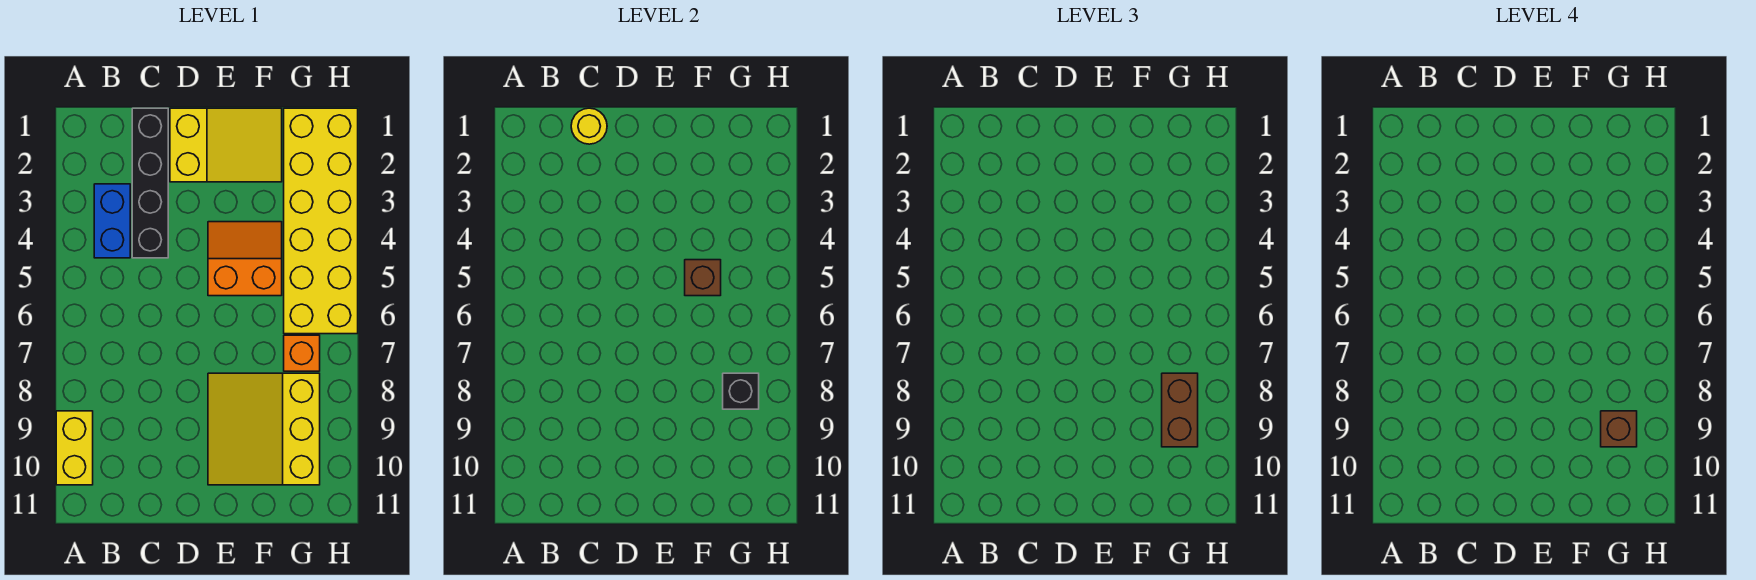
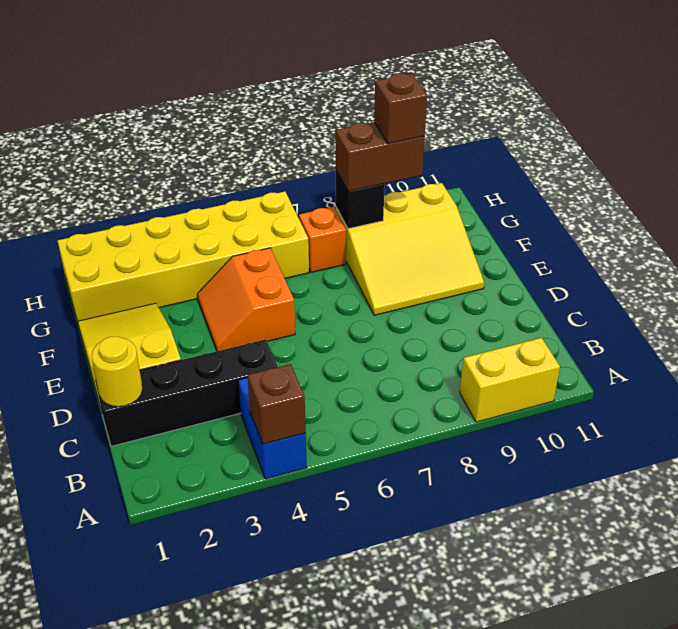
blue brick B3:B4 level 1 -> blue brick A4:B4 level 1
brown brick F5 level 2 -> brown brick A4 level 2

